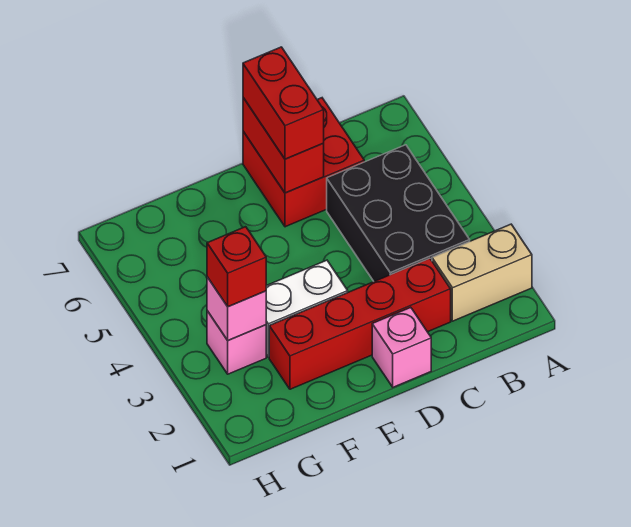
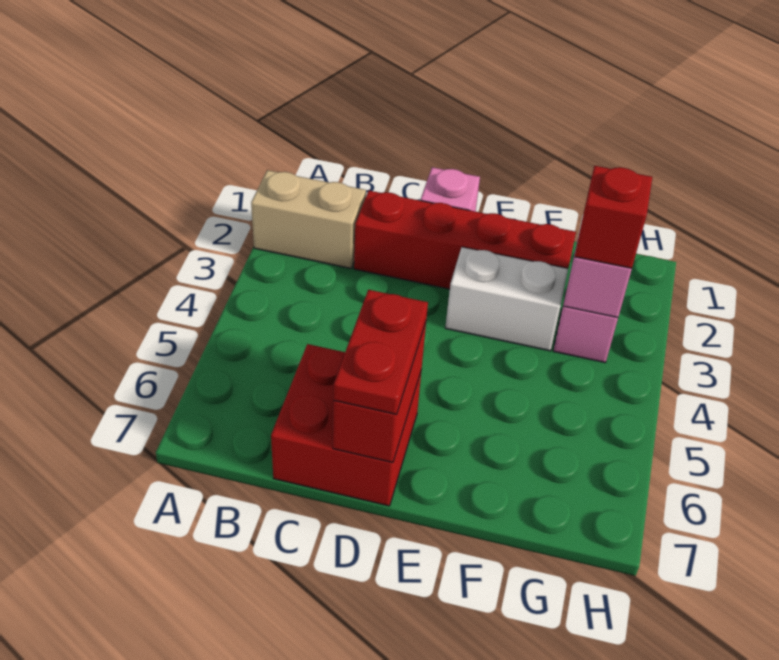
black brick B3:C5 level 1 -> none
red brick D6:D7 level 3 -> red plate D6:D7 level 3

